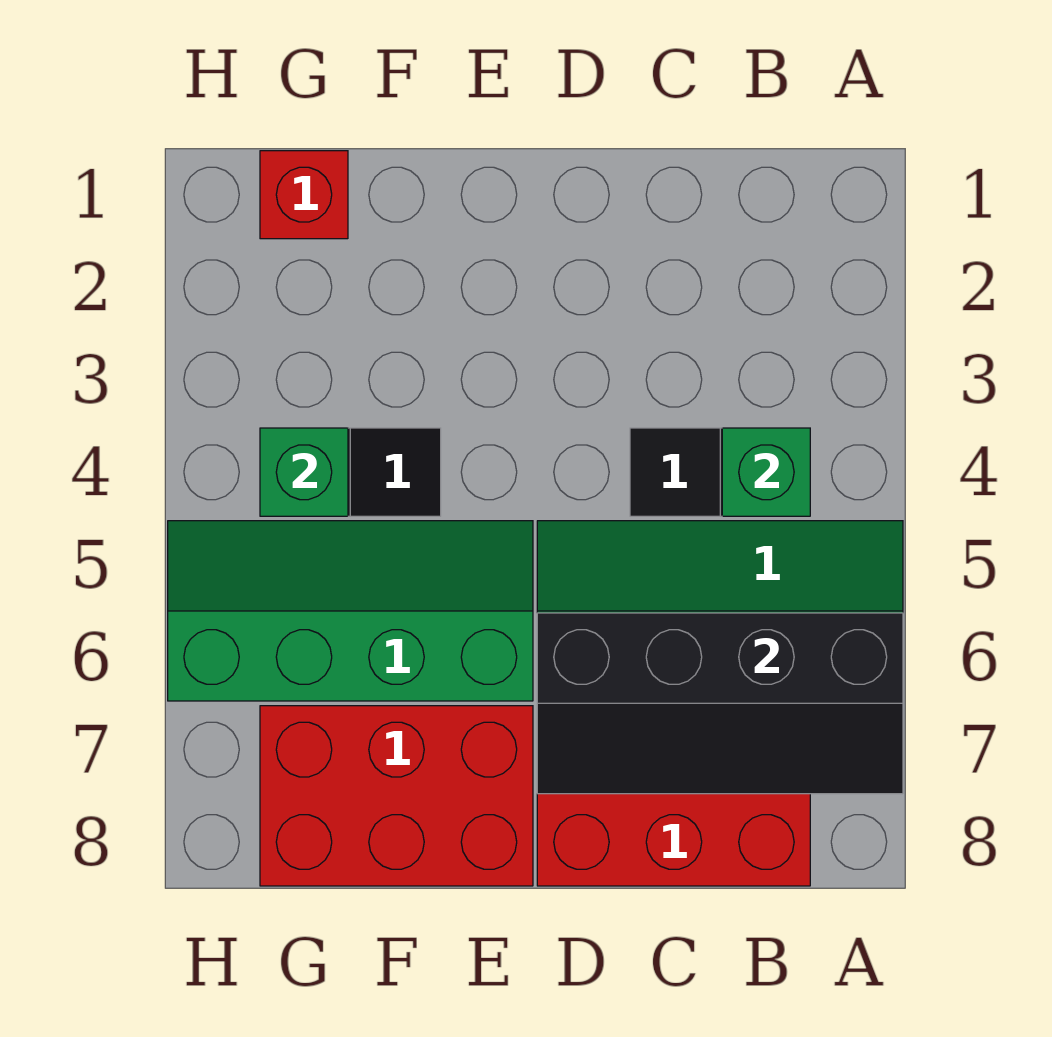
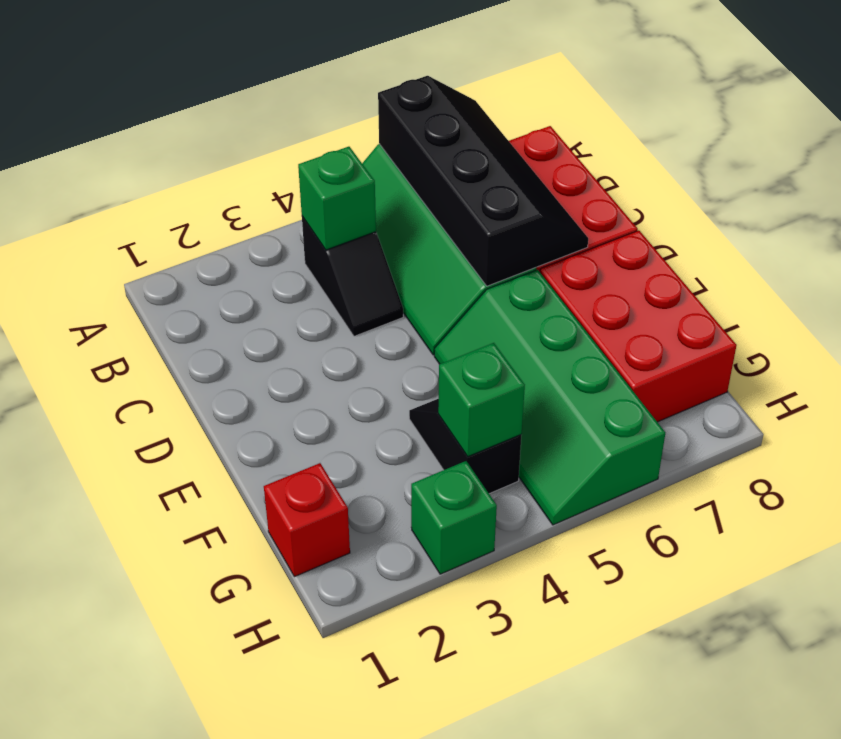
none -> green brick H3 level 1

